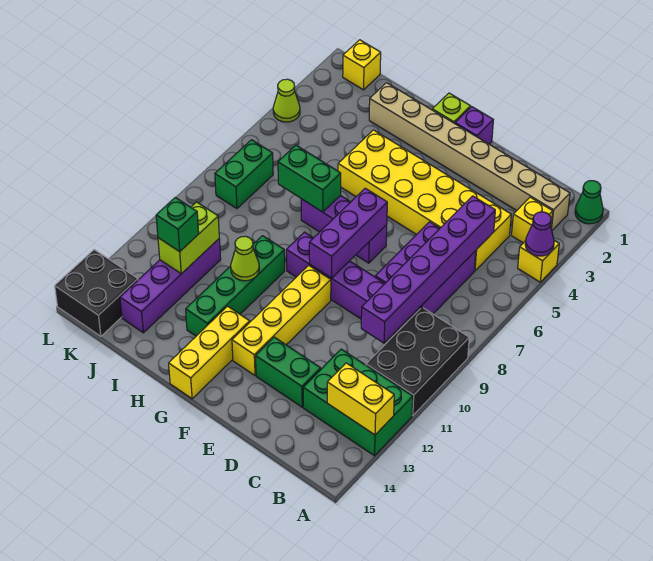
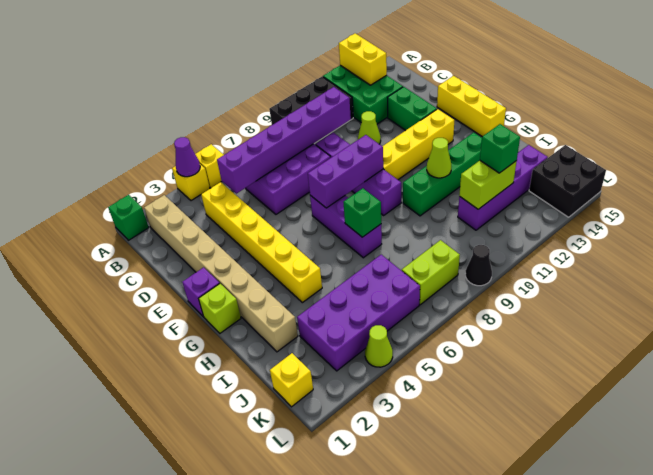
green cone A1 level 1 -> green brick A1 level 1
yellow brick B3 level 1 -> yellow brick A5 level 1
yellow brick C4:H5 level 1 -> yellow brick C4:H4 level 1
none -> lime cone D11 level 1
yellow brick G13:G15 level 1 -> yellow brick E15:G15 level 1
green brick H7:I7 level 2 -> green brick H7 level 2
none -> purple brick J3:K6 level 1
green brick K7:K8 level 1 -> lime brick K7:K8 level 1
none -> black cone L9 level 1

